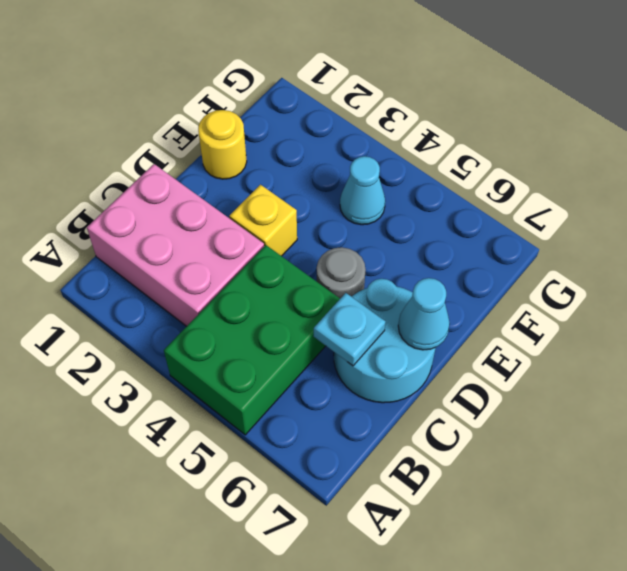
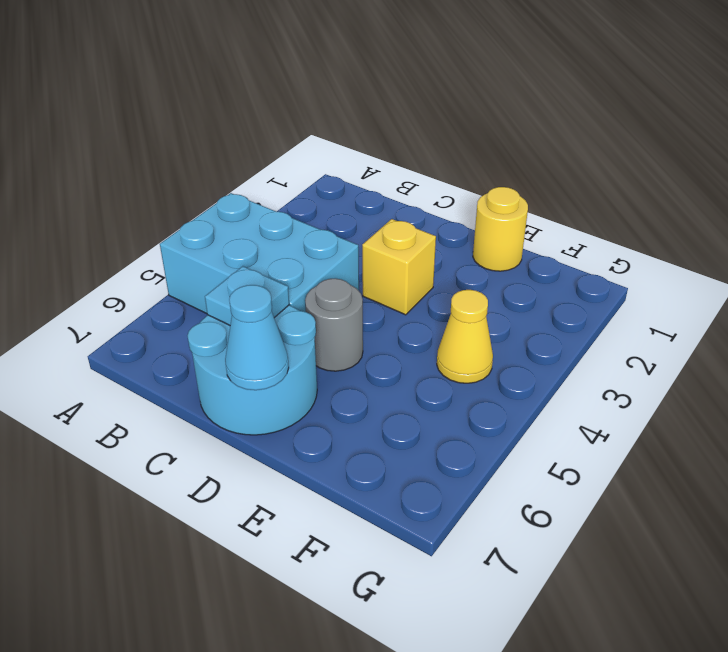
green brick A4:C5 level 1 -> cyan brick A4:C5 level 1
pink brick B1:C3 level 1 -> none
cyan cone F4 level 1 -> yellow cone F4 level 1

